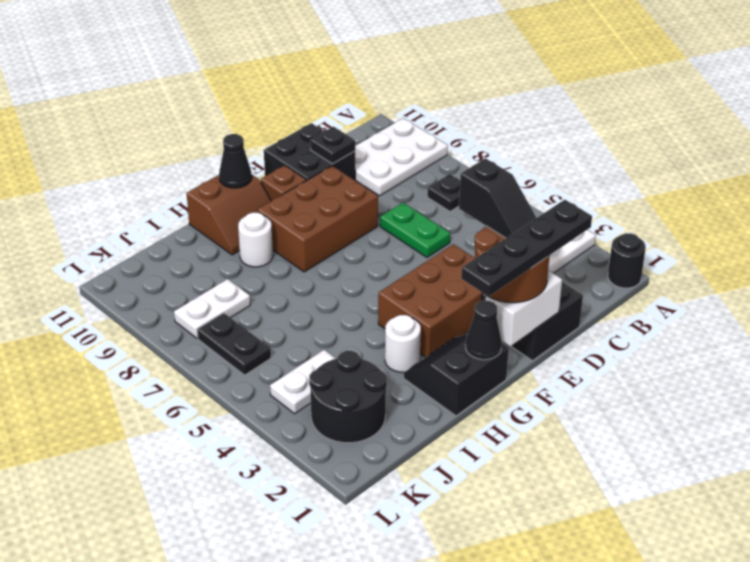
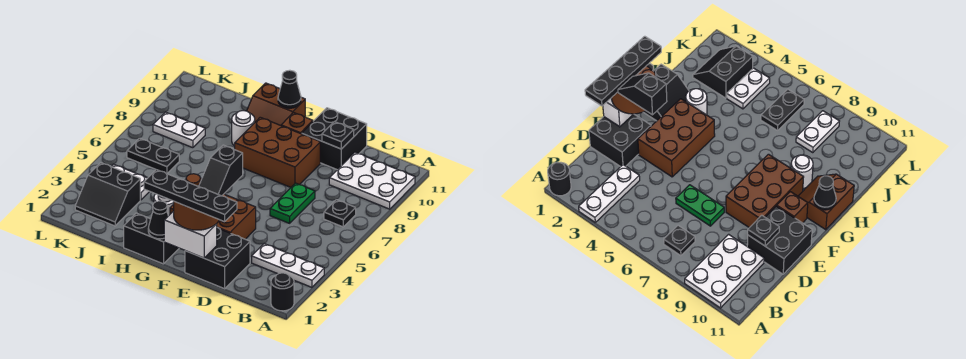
black round brick J2:K3 level 1 -> black slope J2:K3 level 1 top 3
black plate K6:K7 level 1 -> black plate J6:K6 level 1

